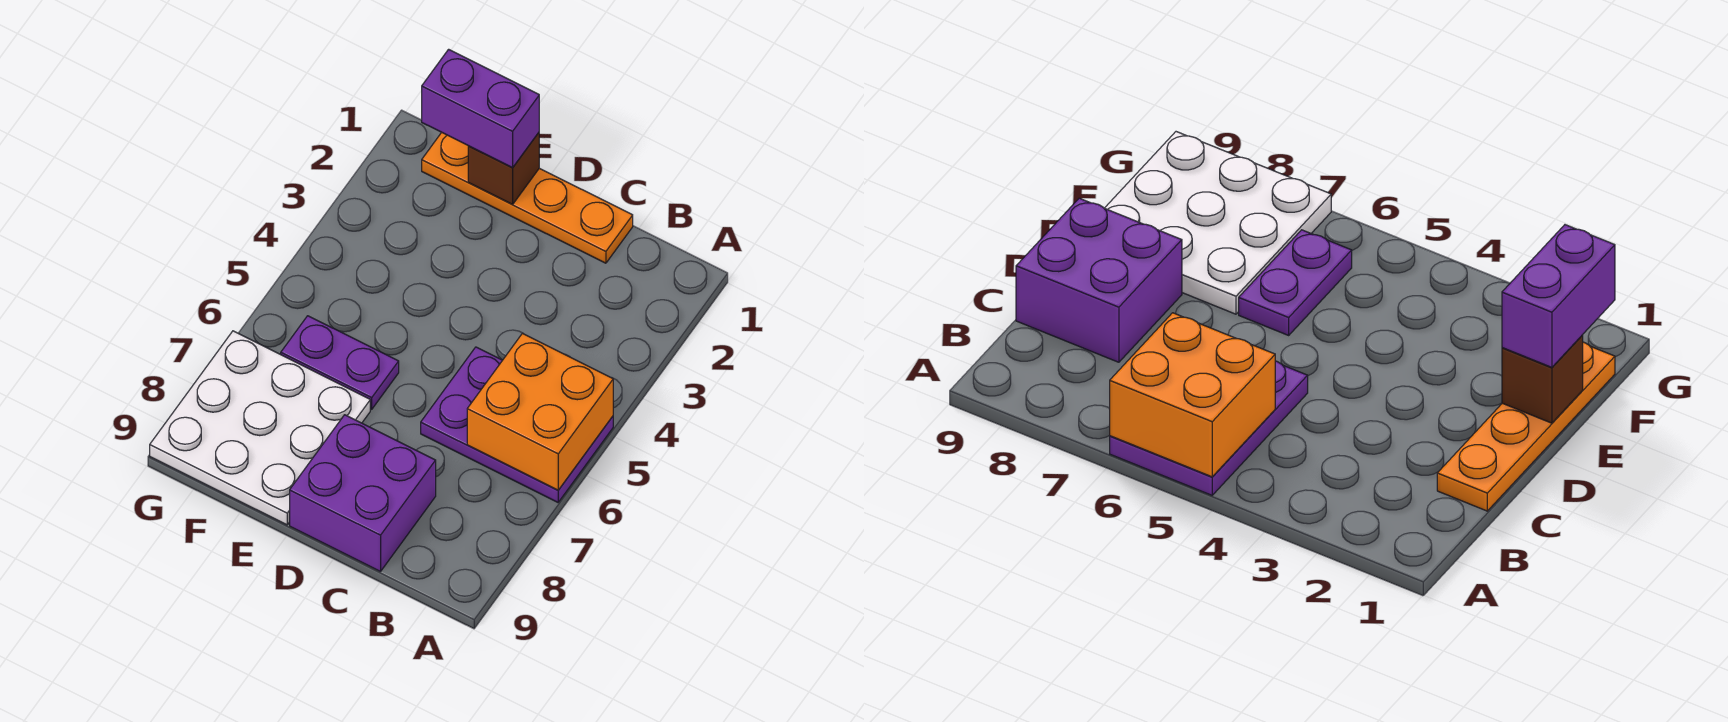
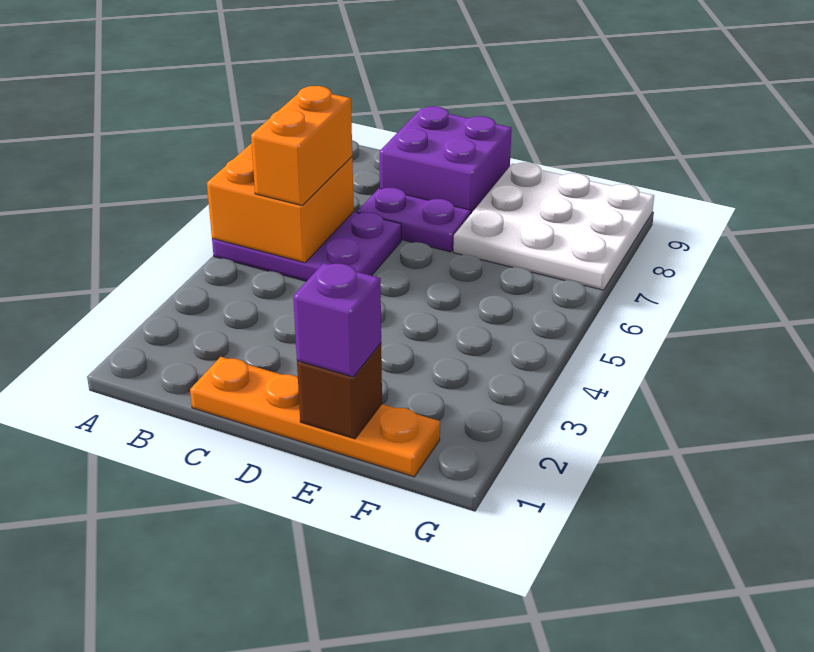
none -> orange brick B5:B6 level 3
purple brick E1:F1 level 3 -> purple brick E1 level 3
purple plate E6:F6 level 1 -> purple plate C7:D7 level 1

